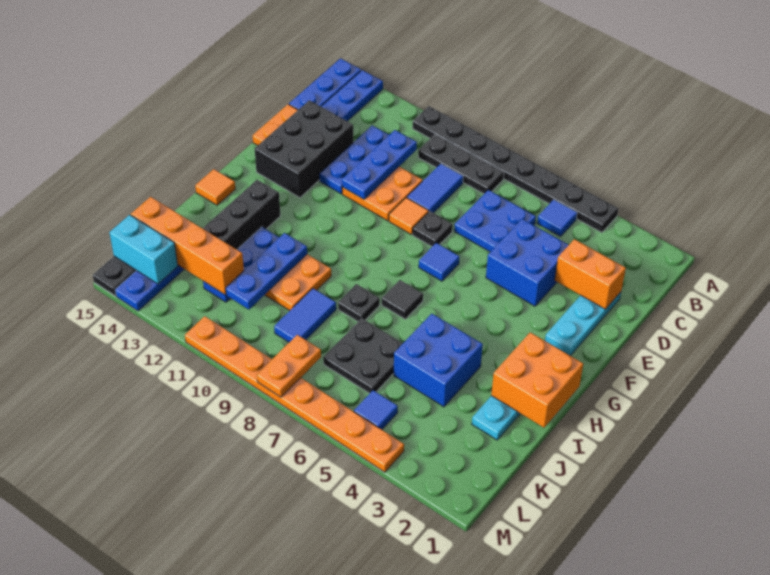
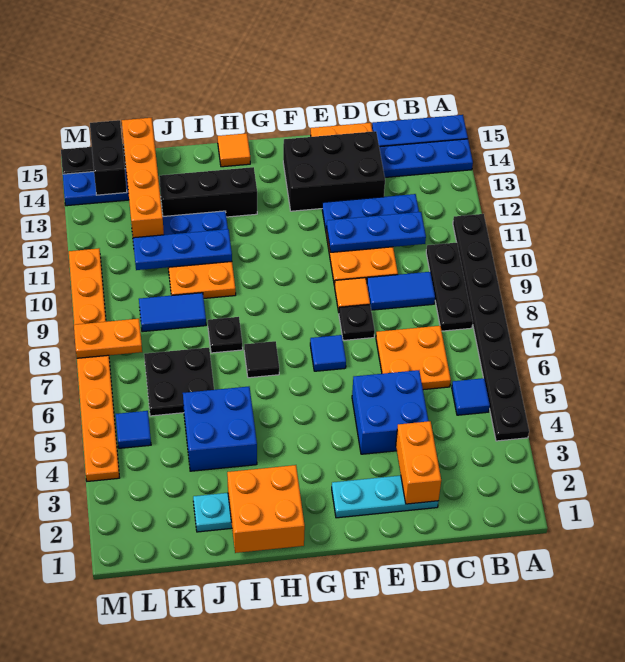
blue plate C6:D7 level 1 -> orange plate C6:D7 level 1
cyan brick L14:L15 level 2 -> black brick L14:L15 level 2

